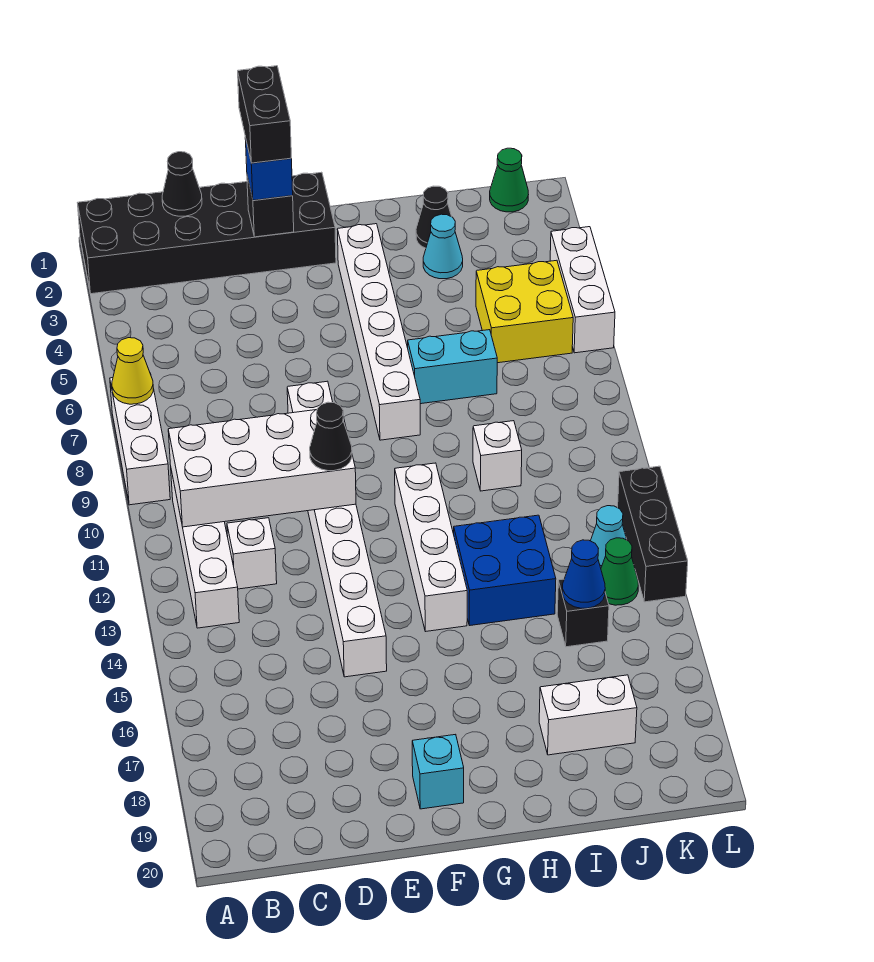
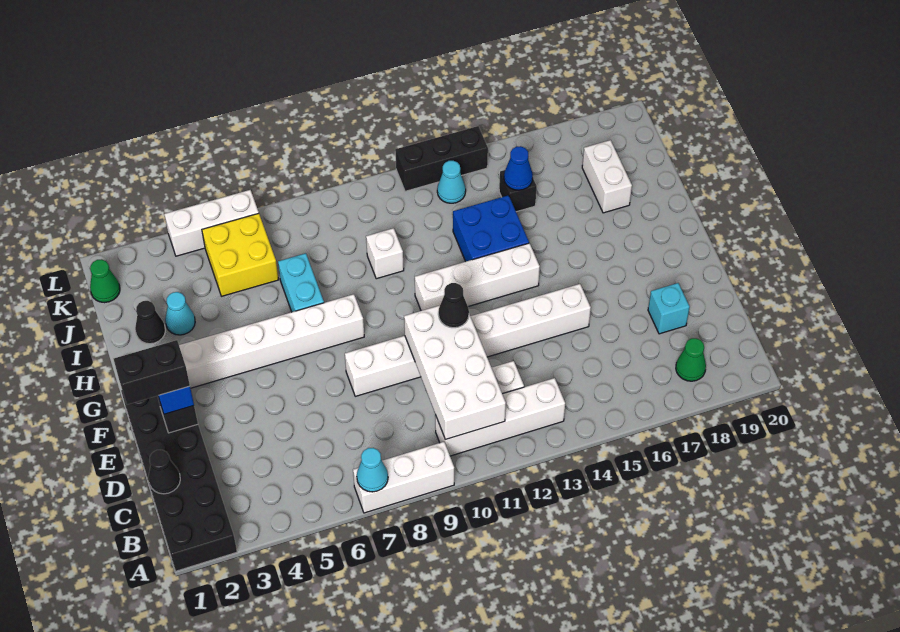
yellow cone A7 level 2 -> cyan cone A7 level 2
cyan brick F19 level 1 -> cyan brick D18 level 1
green cone K14 level 1 -> green cone B18 level 1

